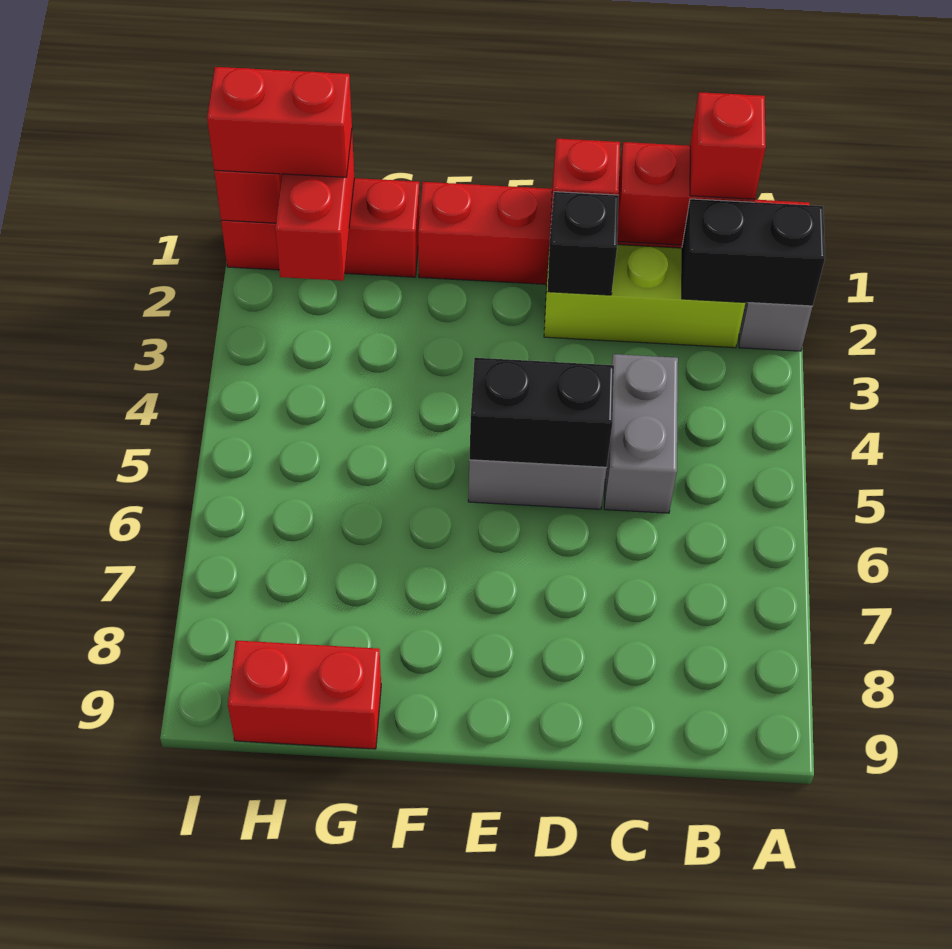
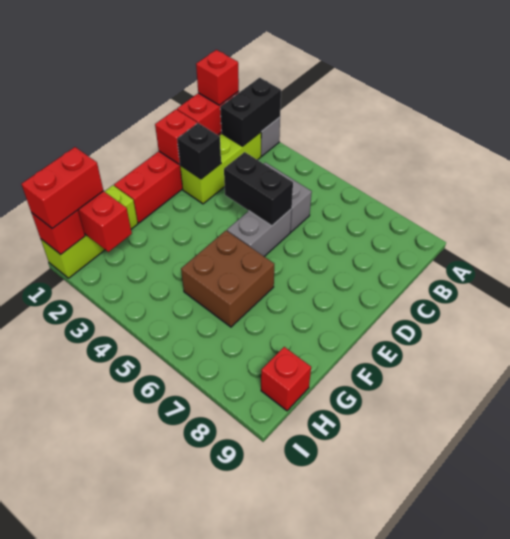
black brick D5:E5 level 2 -> black brick D4:D5 level 2
none -> brown brick F5:G6 level 1
red brick G1:I1 level 1 -> lime brick G1:I1 level 1
red brick G9:H9 level 1 -> red brick H9 level 1

